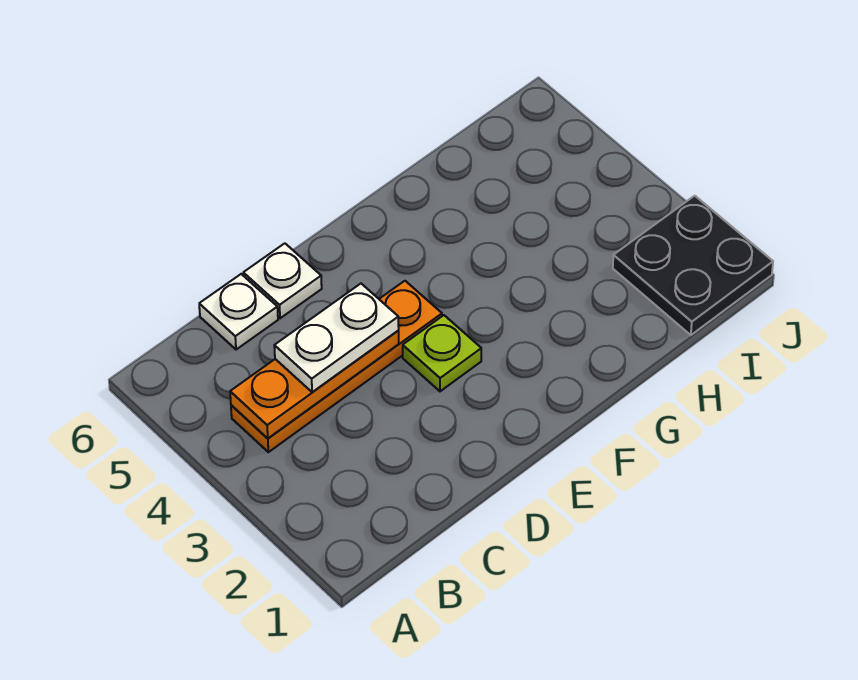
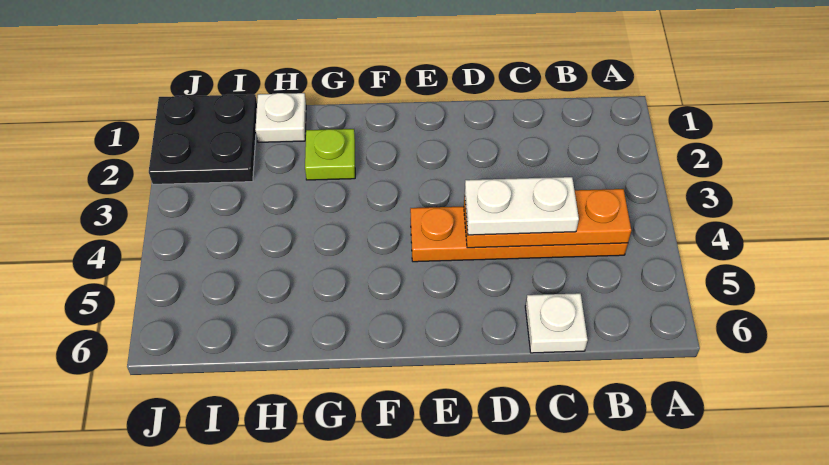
white plate D6 level 1 -> white plate H1 level 1
lime plate E3 level 1 -> lime plate G2 level 1

